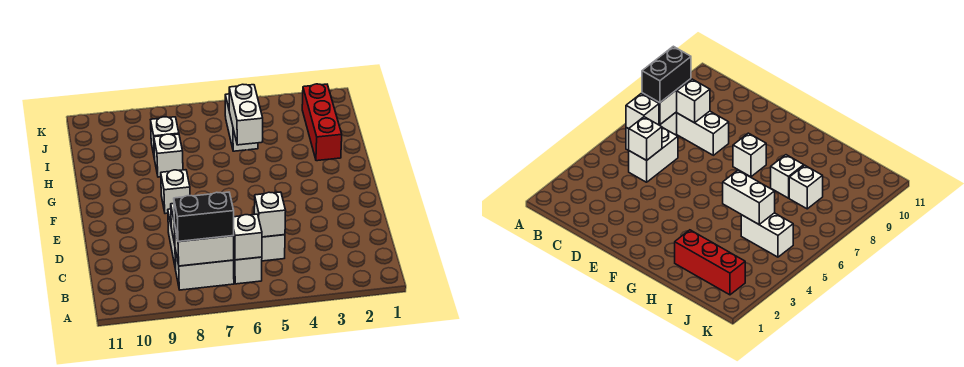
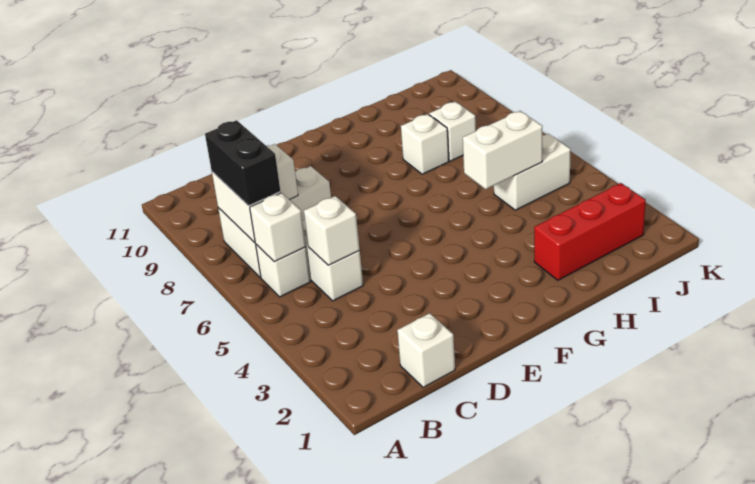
white brick F8 level 1 -> white brick C1 level 1

